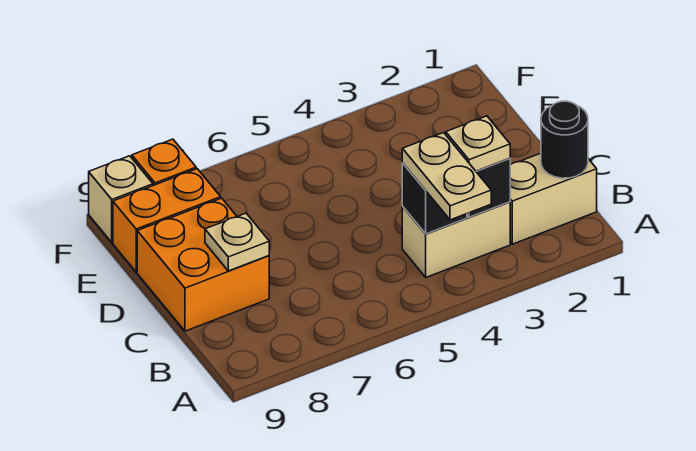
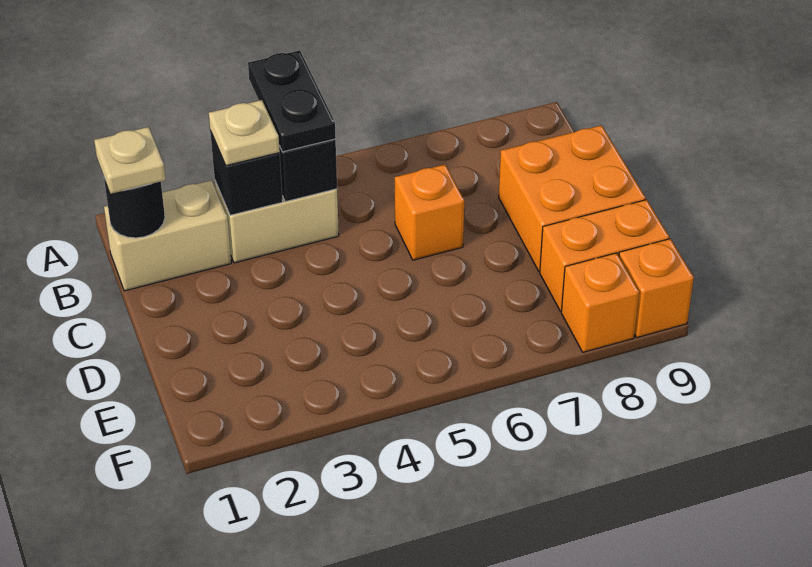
tan plate A4:B4 level 3 -> black plate A4:B4 level 3
none -> orange brick C6 level 1
tan plate C8 level 2 -> tan plate B1 level 3
tan brick F9 level 1 -> orange brick F9 level 1

